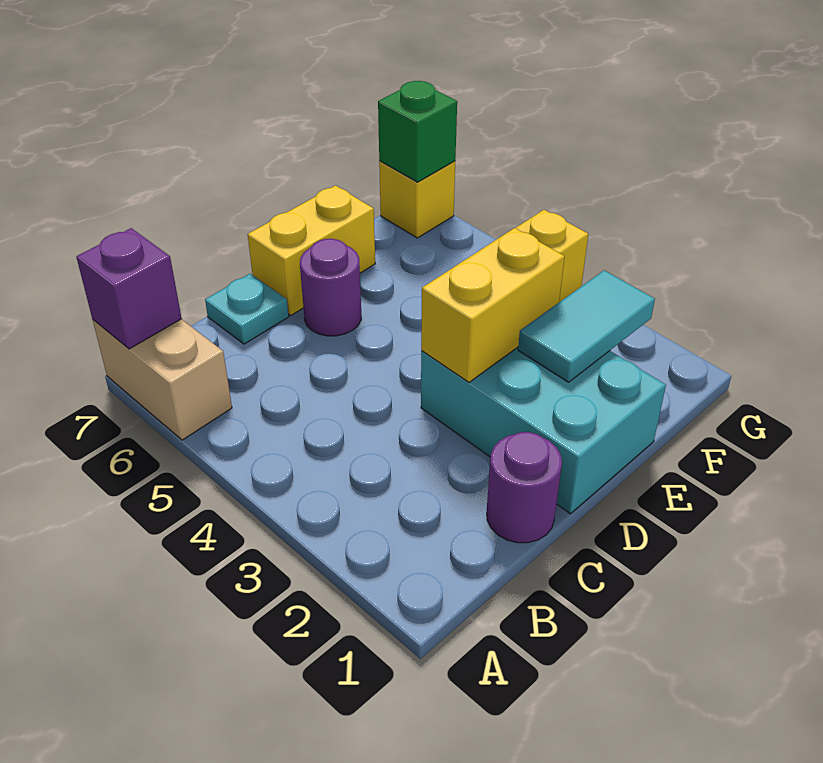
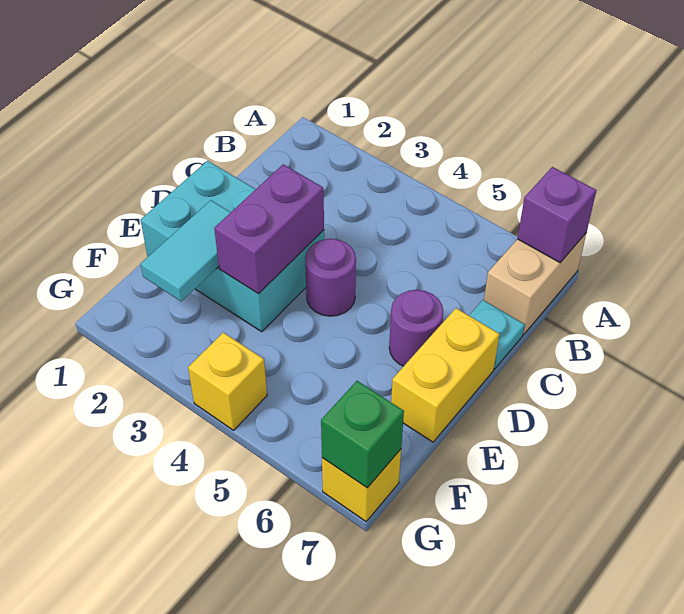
tan brick A6:A7 level 1 -> tan brick A7:B7 level 1
purple round brick C1 level 1 -> purple round brick D4 level 1
yellow brick D3:E3 level 2 -> purple brick D3:E3 level 2

